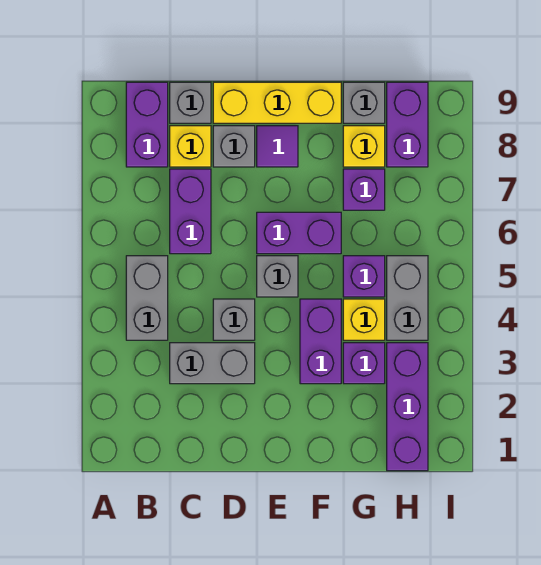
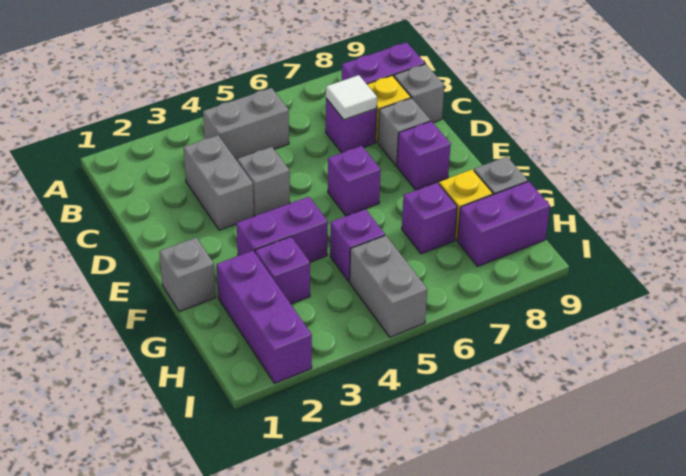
purple brick C6:C7 level 1 -> purple brick C7 level 1
none -> white tile C7 level 2
yellow brick D9:F9 level 1 -> none
grey brick E5 level 1 -> grey brick F1 level 1
purple brick E6:F6 level 1 -> purple brick E6 level 1
purple tile E8 level 1 -> purple brick E8 level 1
yellow brick G4 level 1 -> none
purple brick H1:H3 level 1 -> purple brick G2:I2 level 1
grey brick H4:H5 level 1 -> grey brick H5:I5 level 1

